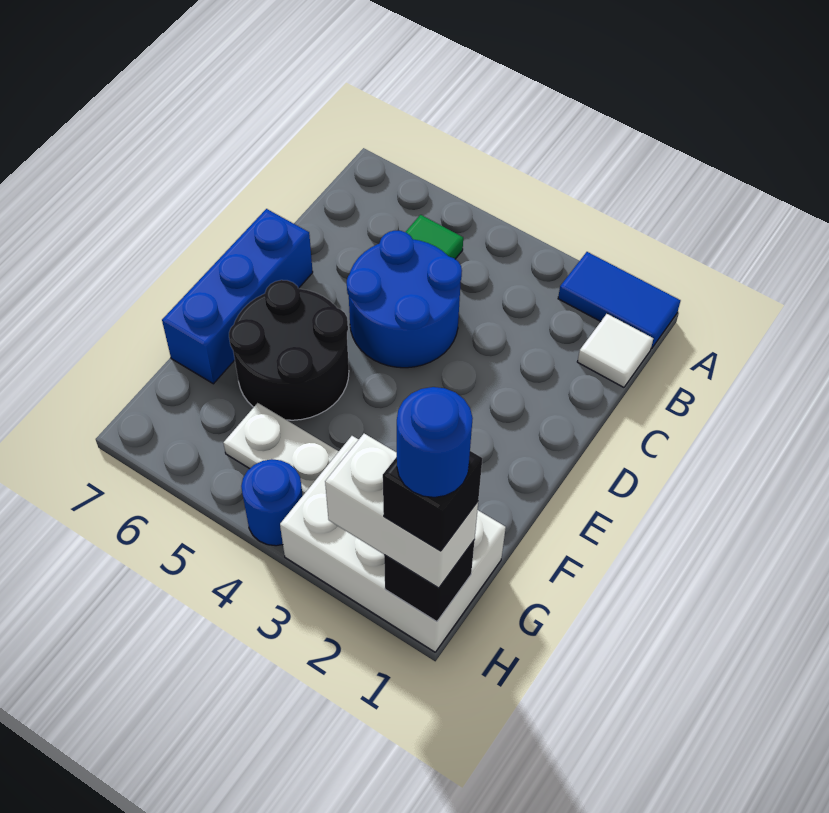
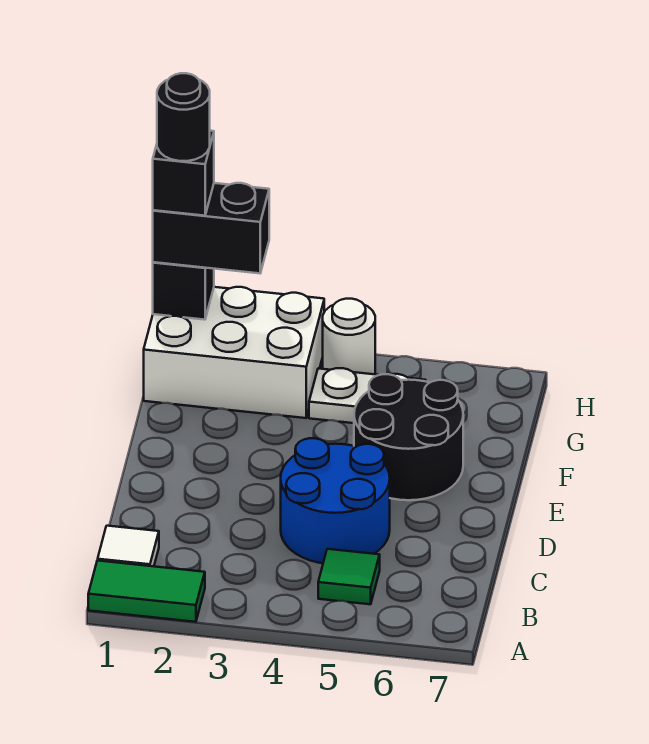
blue tile A1:A2 level 1 -> green tile A1:A2 level 1
blue brick D7:F7 level 1 -> none
white brick H1:H2 level 3 -> black brick H1:H2 level 3
blue round brick H1 level 5 -> black round brick H1 level 5
blue round brick H4 level 1 -> white round brick H4 level 1

